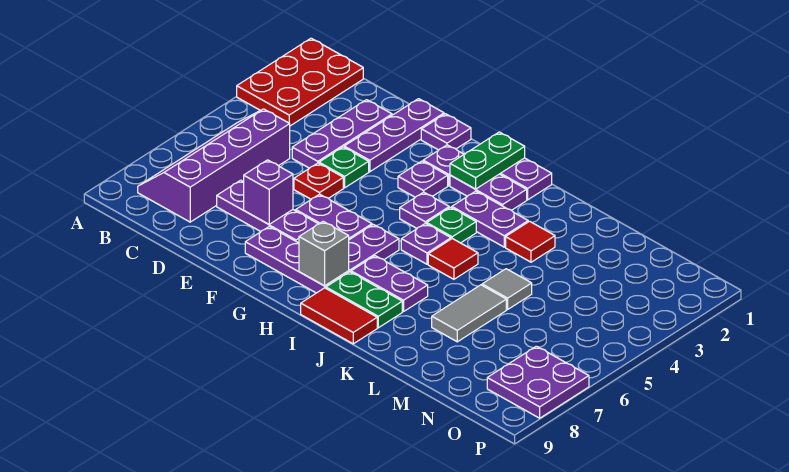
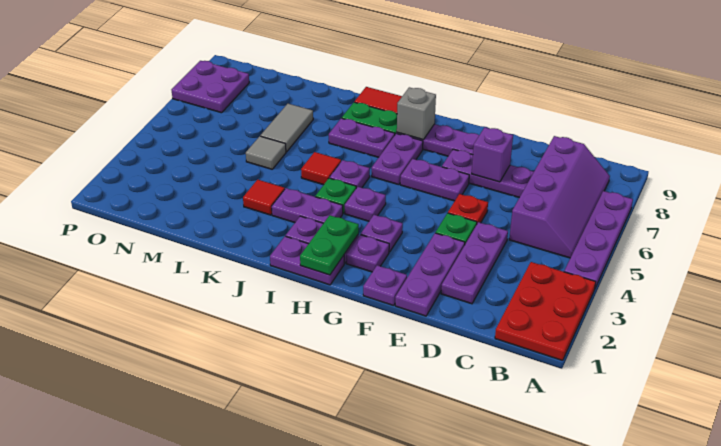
none -> purple plate A4:A7 level 1

